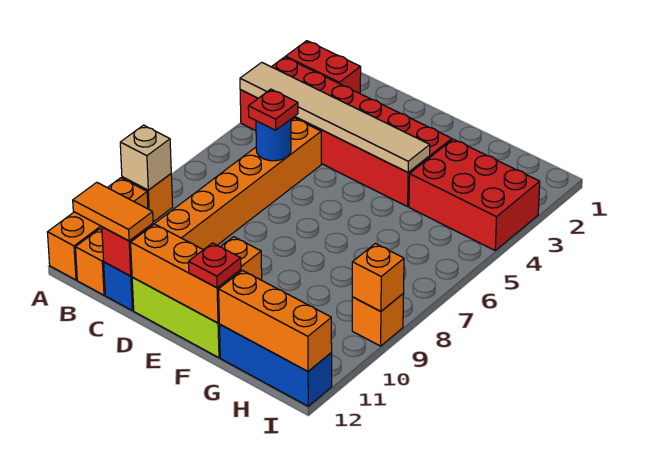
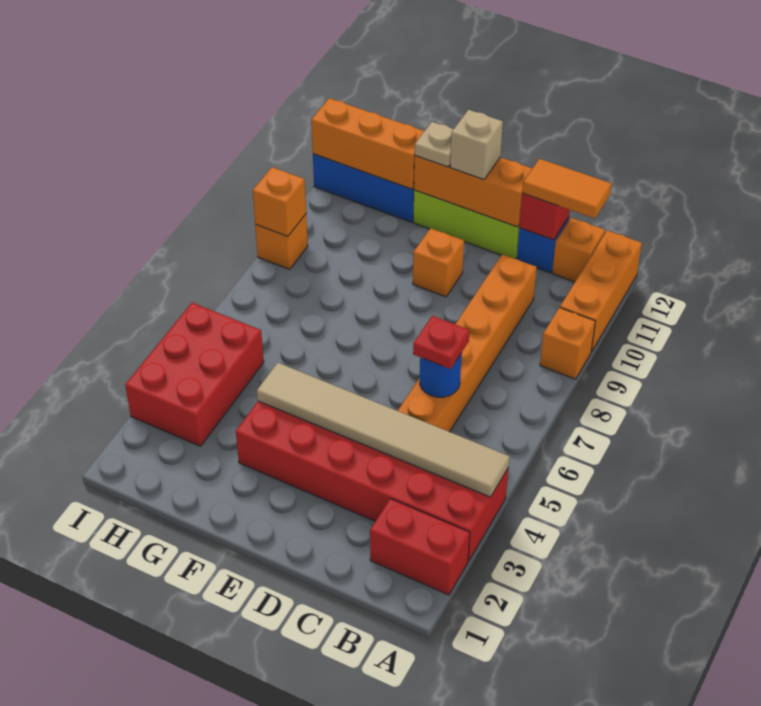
tan brick A9 level 2 -> tan brick E12 level 3
red plate F12 level 3 -> tan plate F12 level 3
red brick G3:I4 level 1 -> red brick H3:I5 level 1

